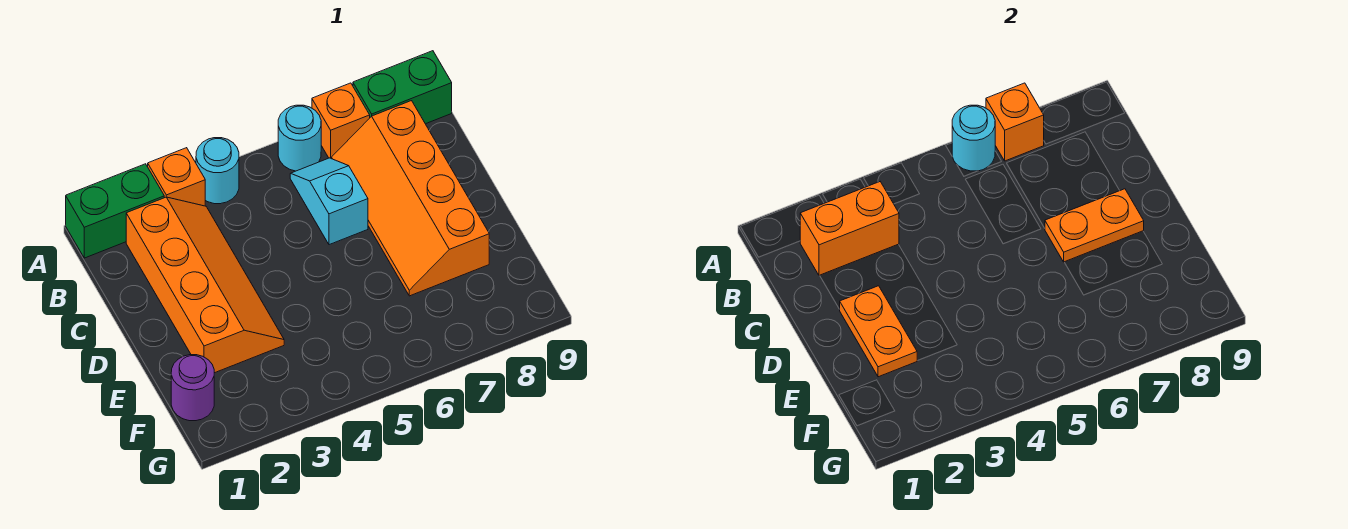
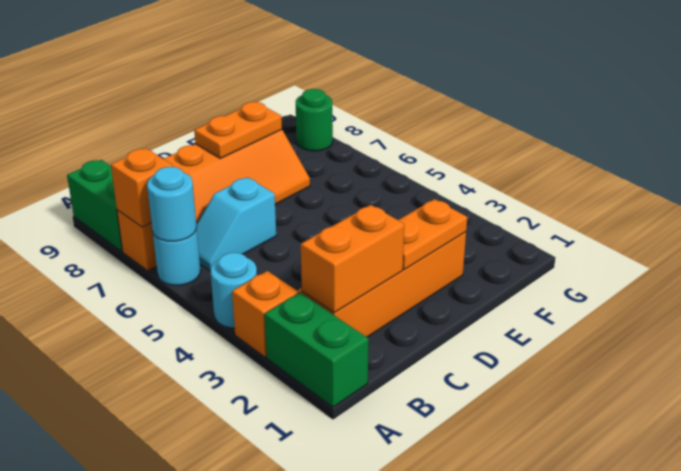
orange brick B2:B3 level 2 -> orange brick B2:C2 level 2
orange plate D7:D8 level 2 -> orange plate D8:E8 level 2
purple round brick F1 level 1 -> none
none -> green round brick G8 level 1

